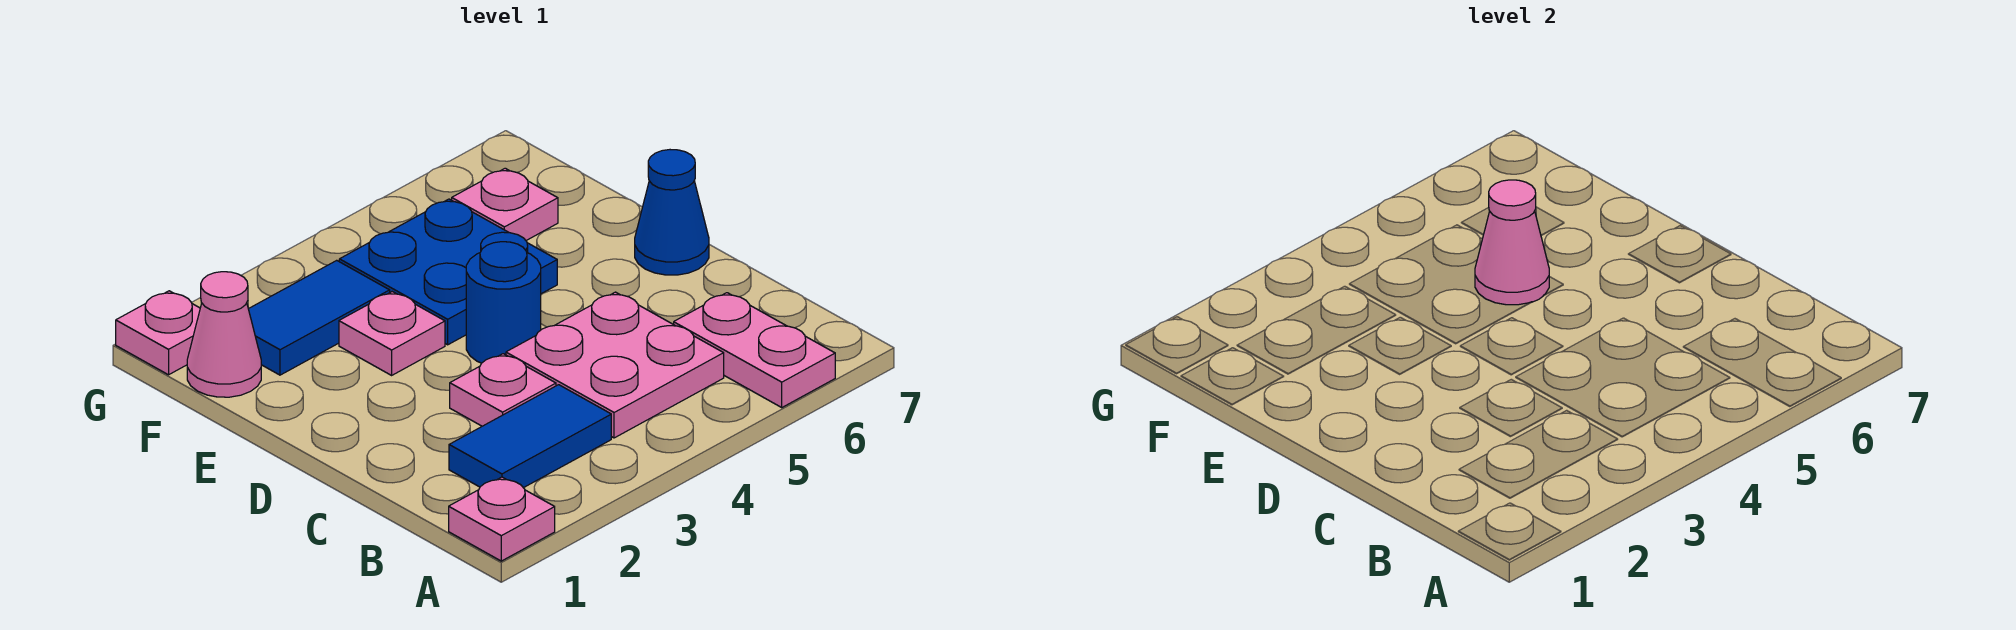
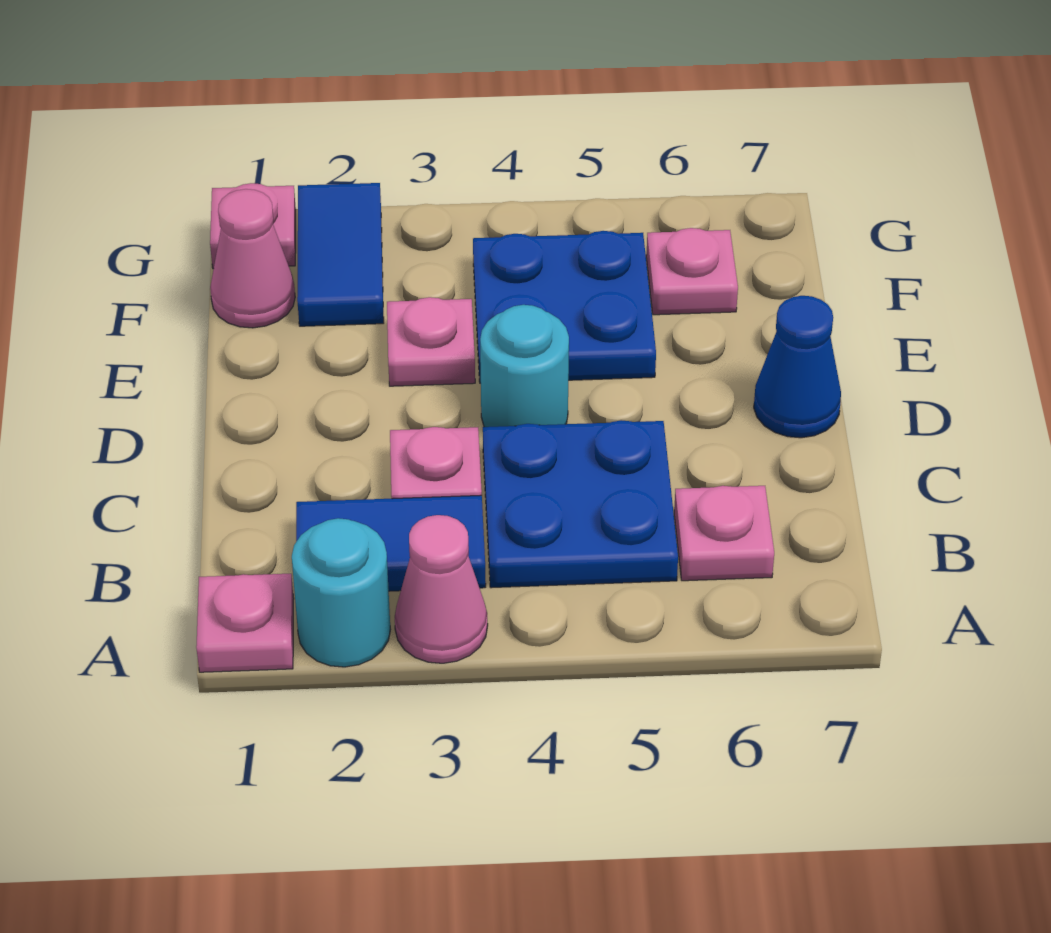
none -> cyan round brick A2 level 1
pink plate A6:B6 level 1 -> pink plate B6 level 1
pink plate B4:C5 level 1 -> blue plate B4:C5 level 1
blue round brick D4 level 1 -> cyan round brick D4 level 1
pink cone E5 level 2 -> pink cone A3 level 1
blue tile F2:F3 level 1 -> blue tile F2:G2 level 1

